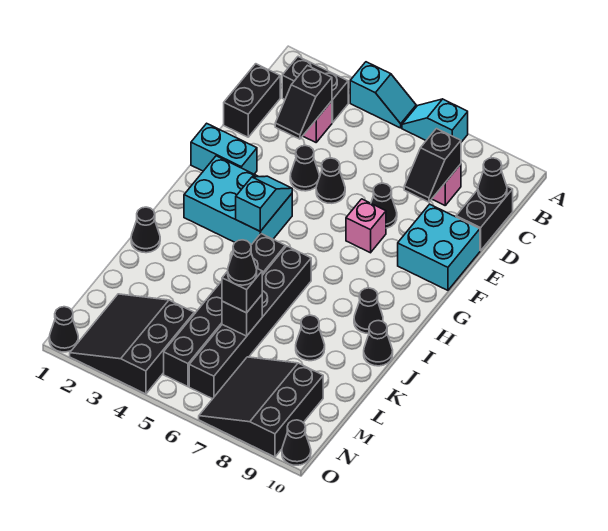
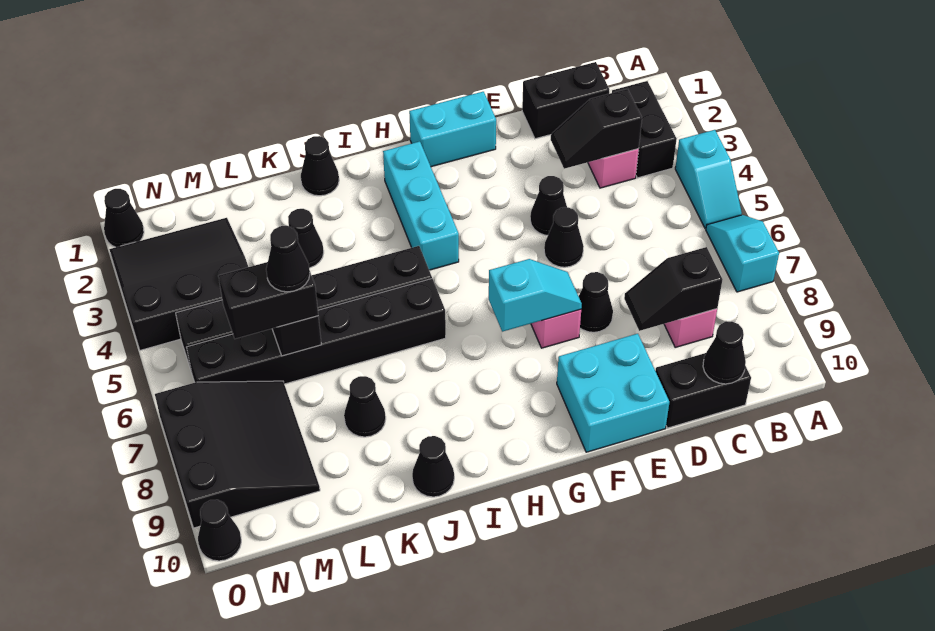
cyan brick F1:F2 level 1 -> cyan brick F1:G1 level 1
cyan brick G2:H4 level 1 -> cyan brick H2:H4 level 1
cyan slope G4:H4 level 2 top H -> cyan slope F7:G7 level 2 top G
black cone I9 level 1 -> black cone K3 level 1
black brick L6 level 3 -> black brick L6:M6 level 3
black slope M7:O9 level 1 top 9 -> black slope M7:O9 level 1 top O

